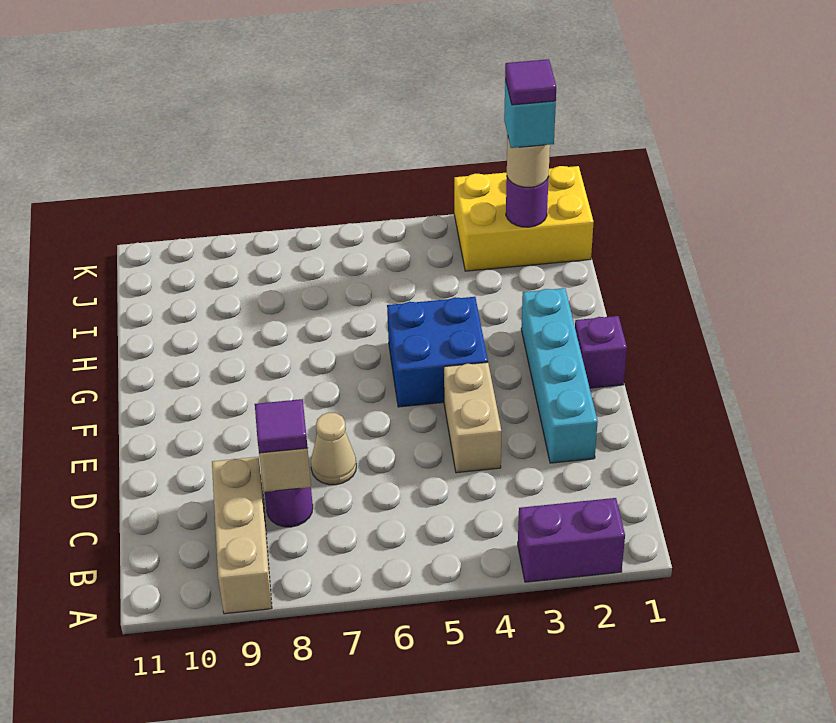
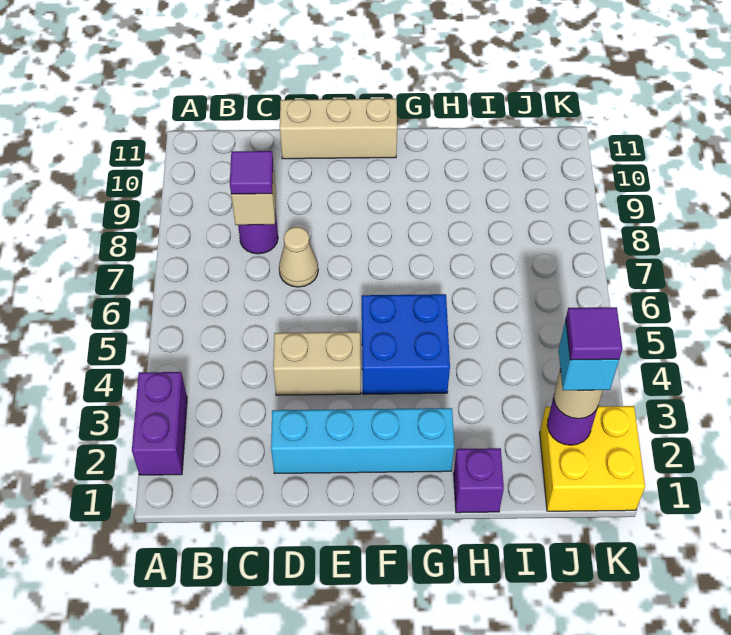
tan brick A9:C9 level 1 -> tan brick D11:F11 level 1
purple brick F1 level 1 -> purple brick H1 level 1
yellow brick J1:K3 level 1 -> yellow brick J1:K2 level 1

